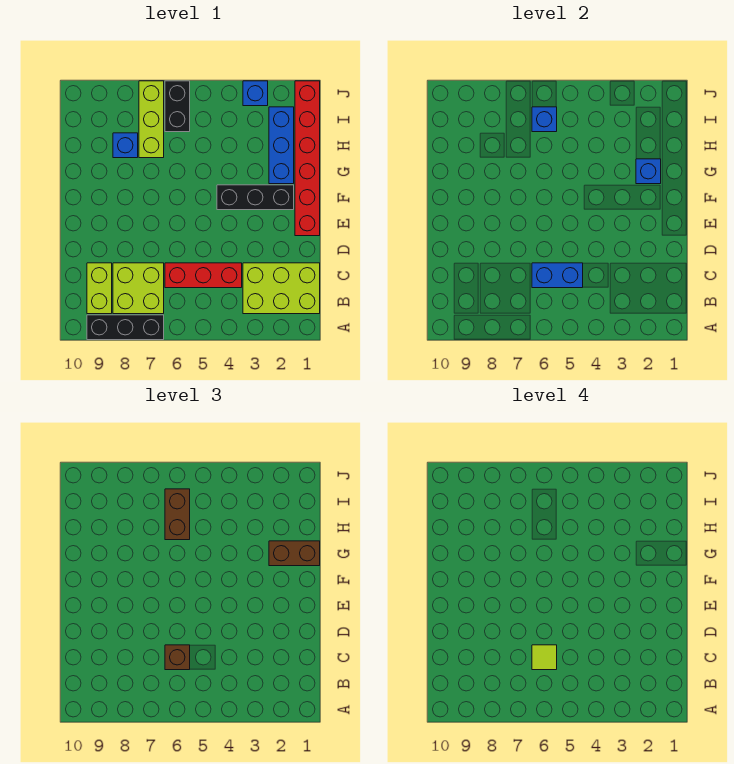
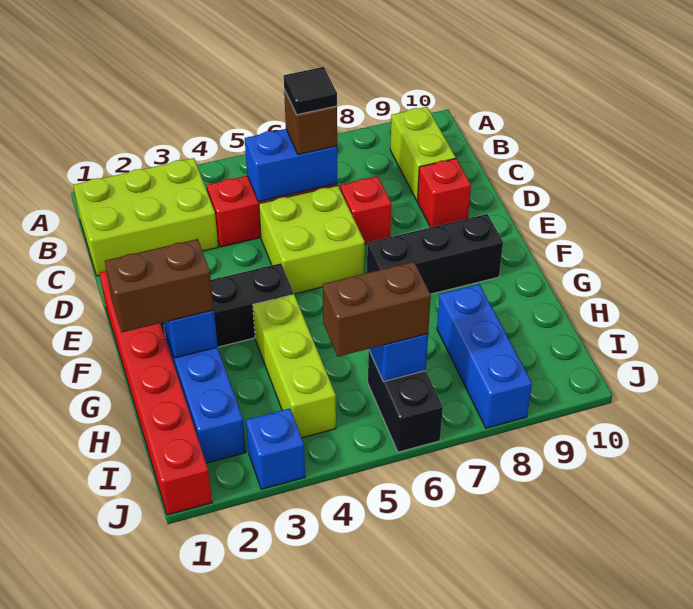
black brick A7:A9 level 1 -> black brick F7:F9 level 1
lime brick B7:C8 level 1 -> lime brick D5:E6 level 1
lime tile C6 level 4 -> black tile C6 level 4
none -> red brick D7 level 1
none -> red brick D9 level 1
brown brick H6:I6 level 3 -> brown brick I5:I6 level 3
lime brick H7:J7 level 1 -> lime brick G4:I4 level 1
blue brick H8 level 1 -> blue brick H8:J8 level 1

